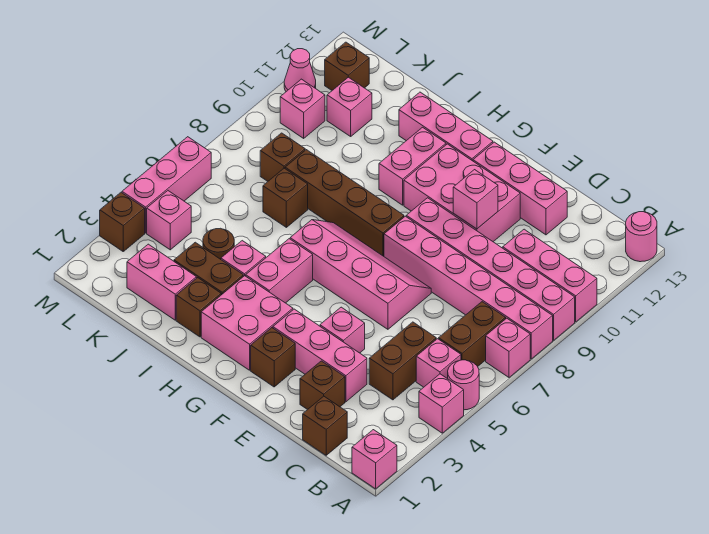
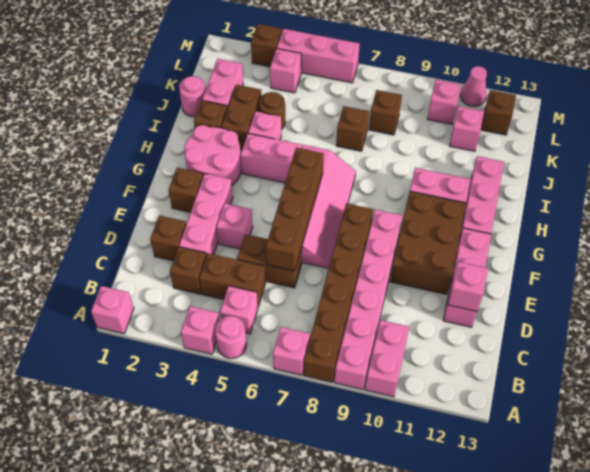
pink brick A8:F8 level 1 -> brown brick A8:F8 level 1
pink brick A10:C10 level 1 -> pink brick A10:B10 level 1
pink round brick A13 level 1 -> pink round brick J1 level 1
brown brick B6:B7 level 1 -> brown brick D5:D6 level 1
brown brick C1 level 1 -> brown brick C3 level 1
pink brick E10:G11 level 1 -> brown brick E10:G11 level 1
pink brick E10 level 2 -> pink brick D12 level 2
pink brick G2:H3 level 1 -> pink round brick G2:H3 level 1
brown brick G8:J8 level 1 -> brown brick D6:G6 level 2

